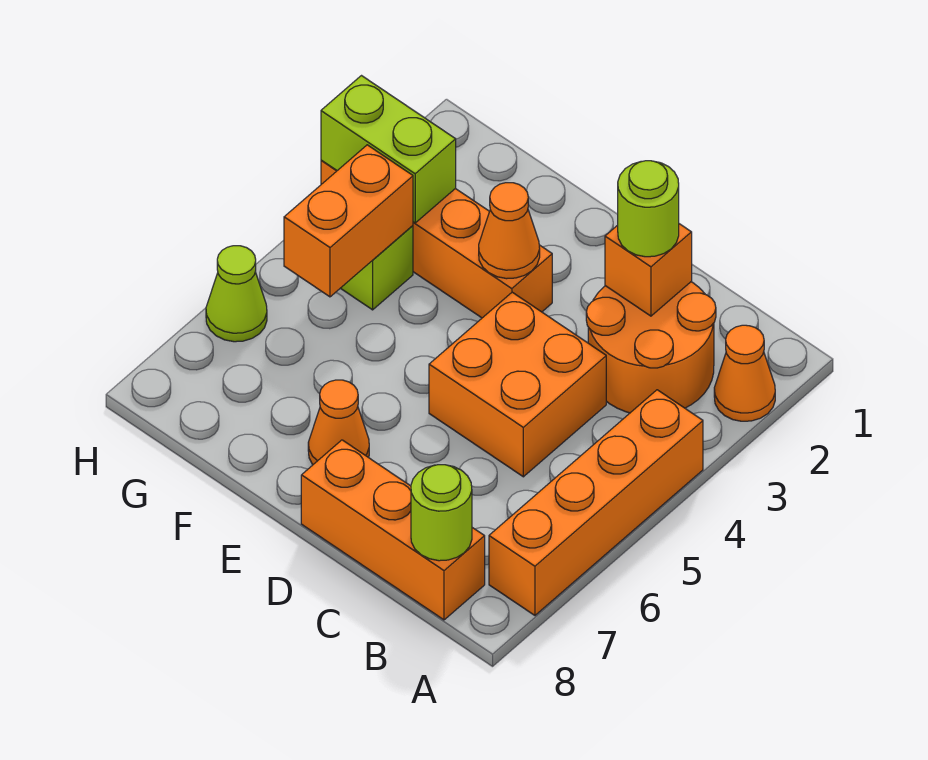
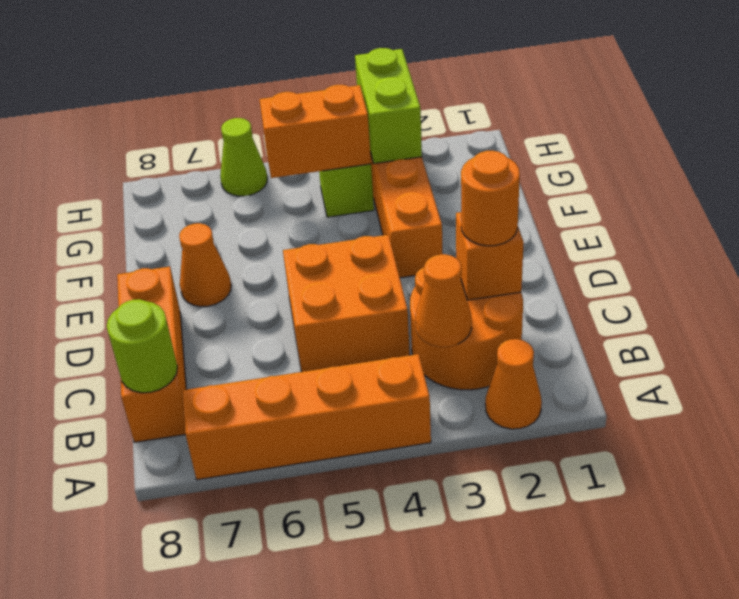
lime round brick C2 level 3 -> orange round brick C2 level 3
orange cone E3 level 2 -> orange cone B3 level 2

